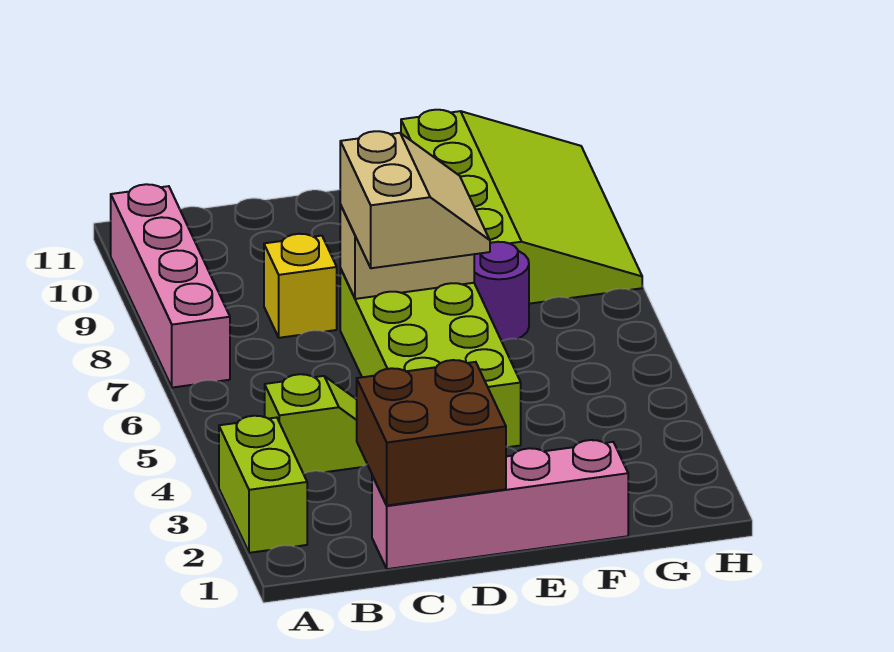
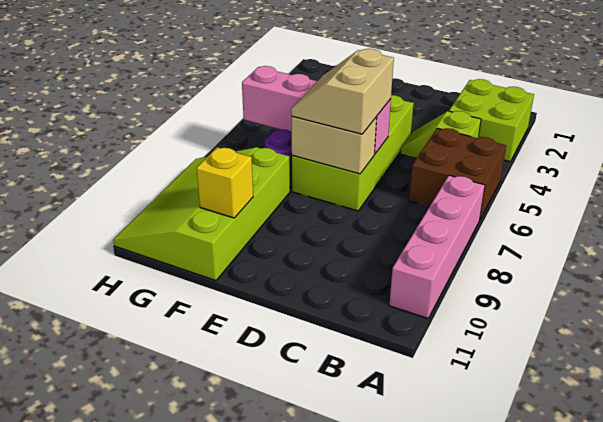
lime brick A2:A3 level 1 -> lime brick A2:B3 level 1
pink brick C1:F1 level 1 -> pink brick D6:G6 level 2
brown brick C1:D2 level 2 -> brown brick A5:B6 level 1
yellow brick C8 level 1 -> yellow brick F10 level 2

